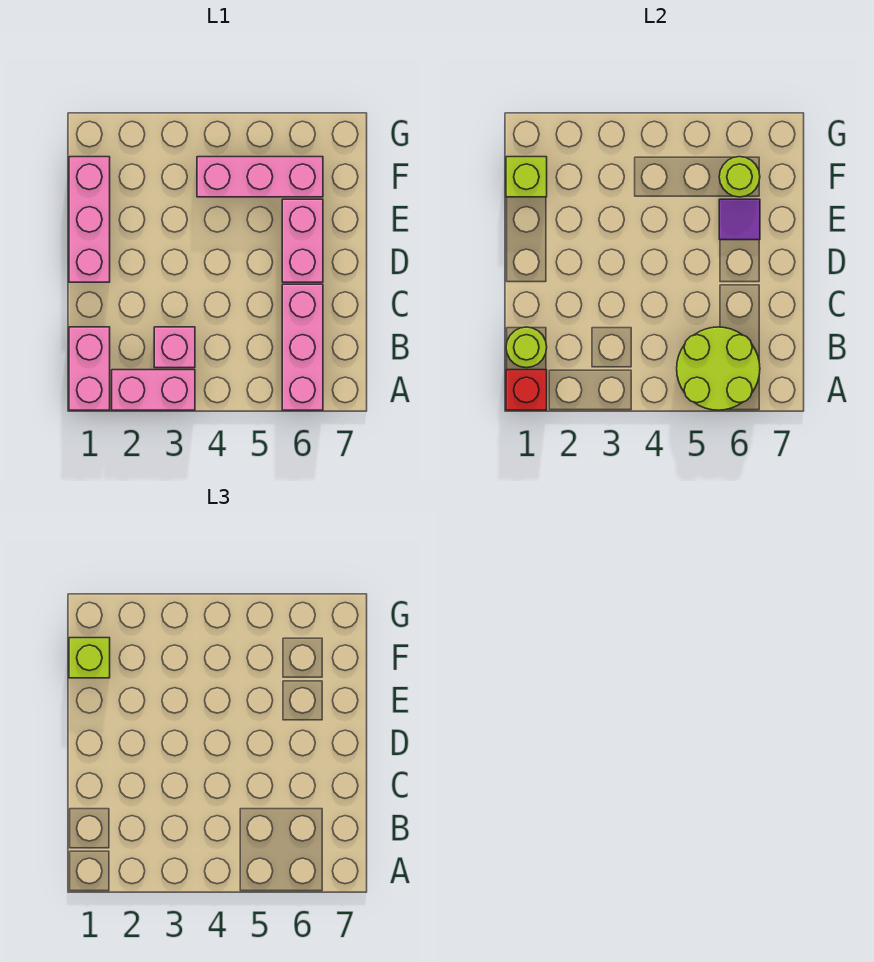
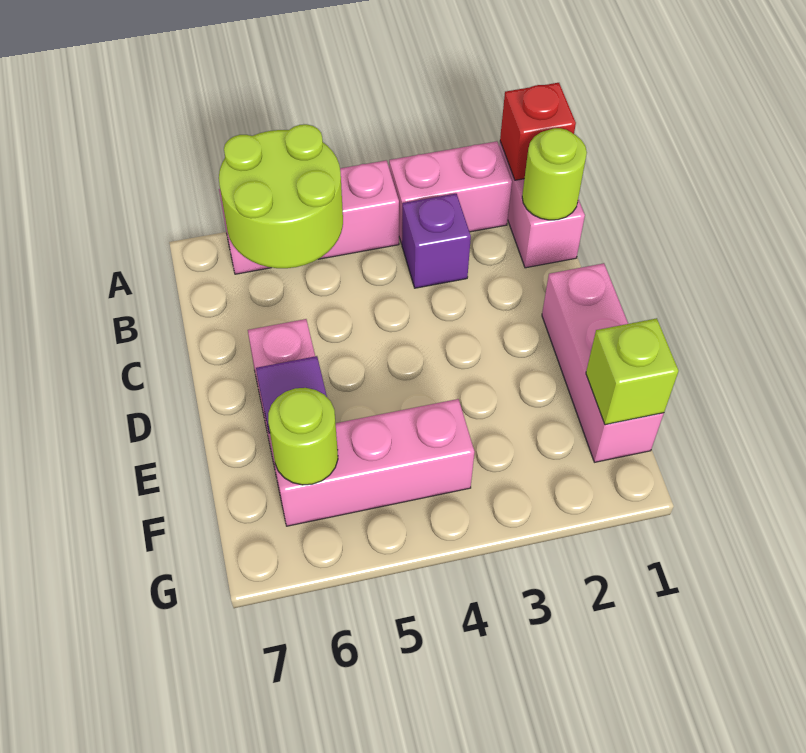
pink brick A6:C6 level 1 -> pink brick A4:A6 level 1
pink brick B3 level 1 -> purple brick B3 level 1
lime brick F1 level 3 -> none

